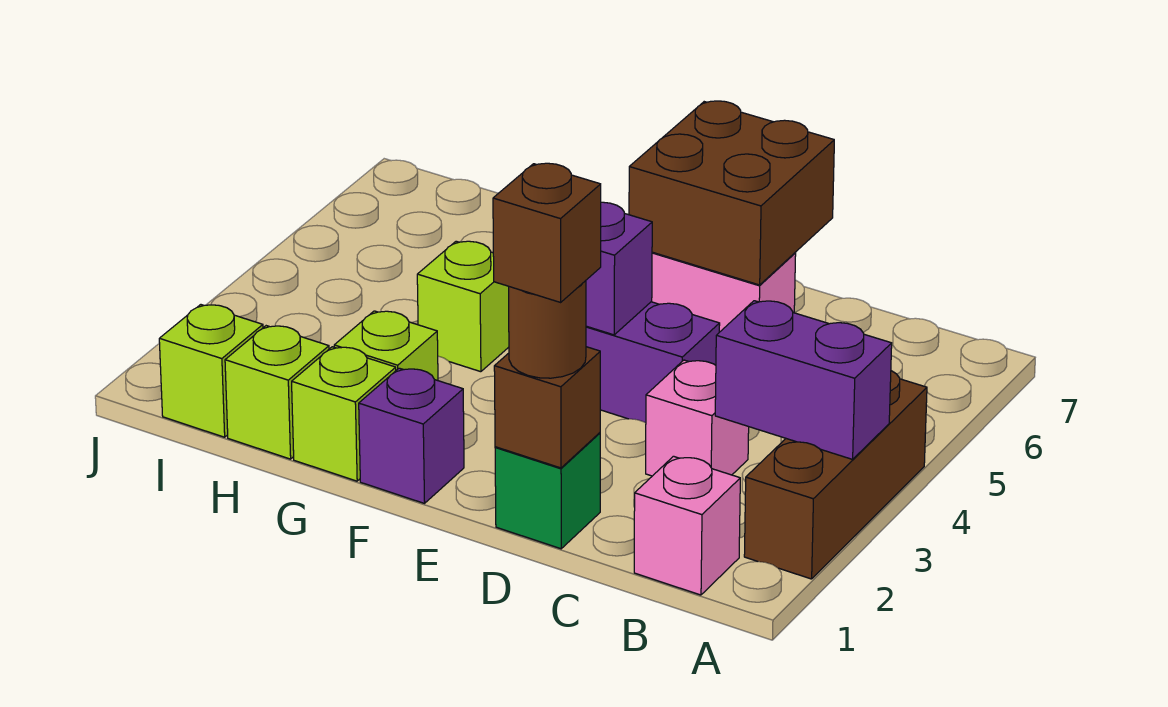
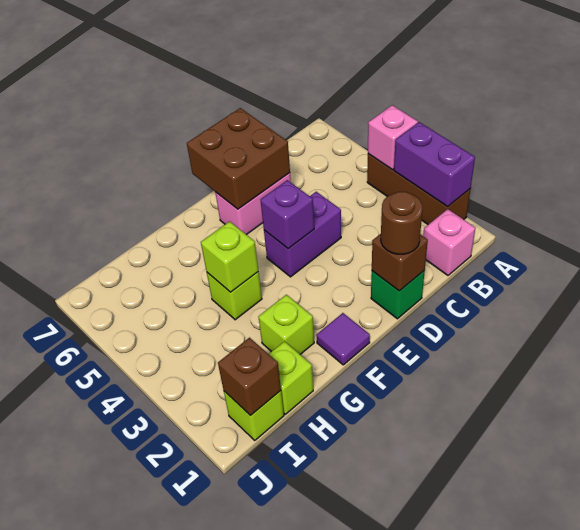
purple brick A3:B3 level 2 -> purple brick A2:A3 level 2
pink brick C3 level 1 -> pink brick A4 level 2
brown brick D1 level 4 -> brown brick I1 level 2
purple brick F1 level 1 -> purple tile F1 level 1
lime brick G1 level 1 -> lime brick G4 level 2

